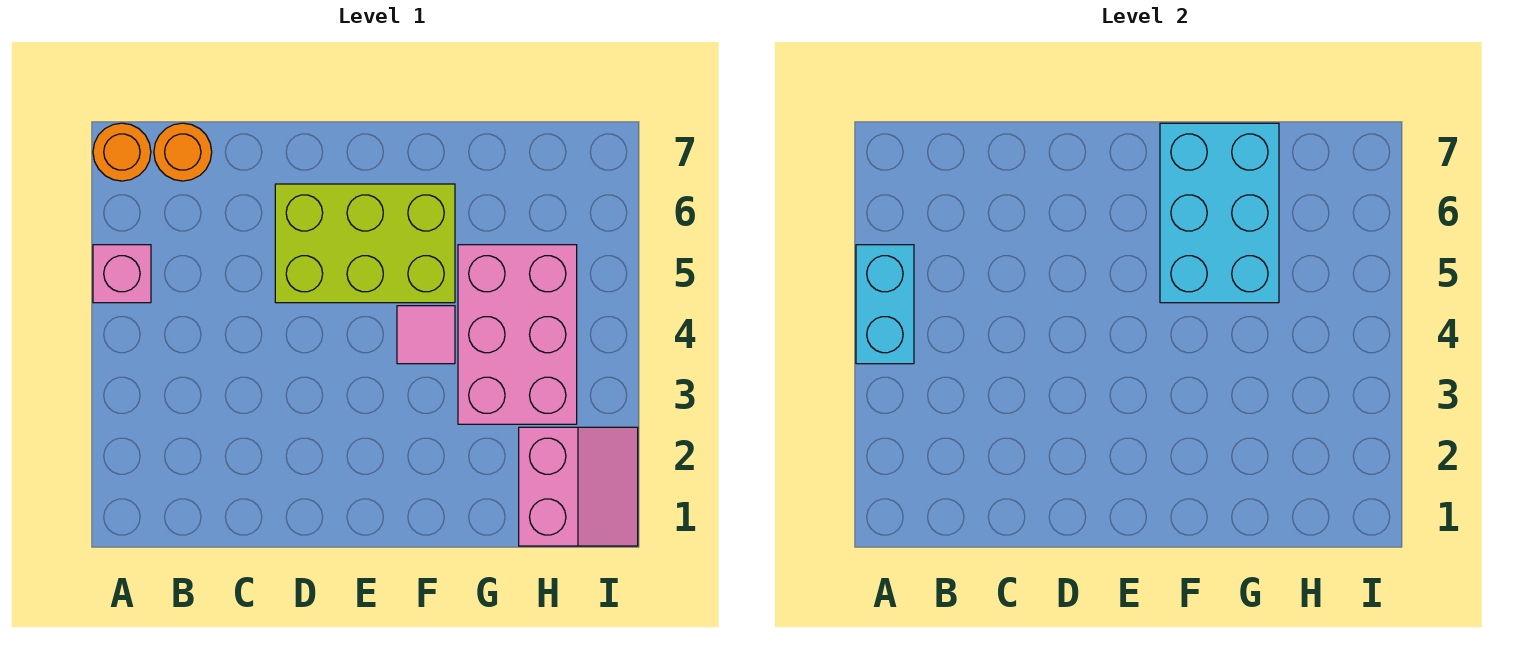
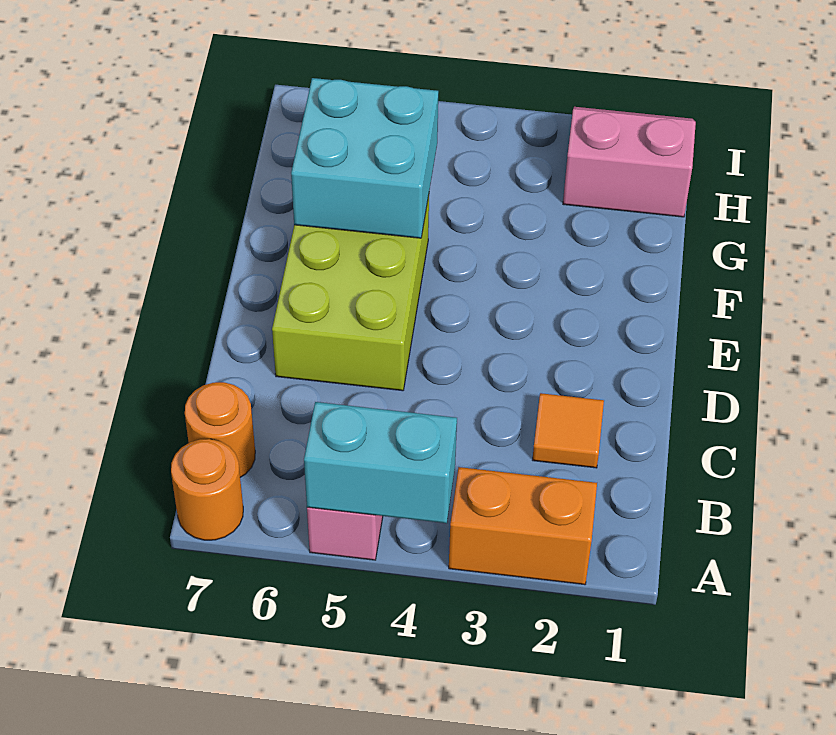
none -> orange brick A2:A3 level 1
none -> orange tile C2 level 1
pink tile F4 level 1 -> none
cyan brick F5:G7 level 2 -> cyan brick F5:G6 level 2
pink brick G3:H5 level 1 -> none

